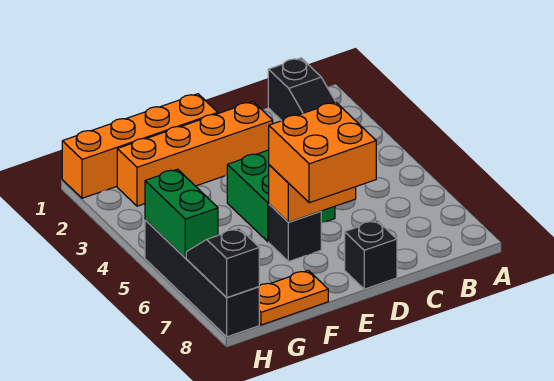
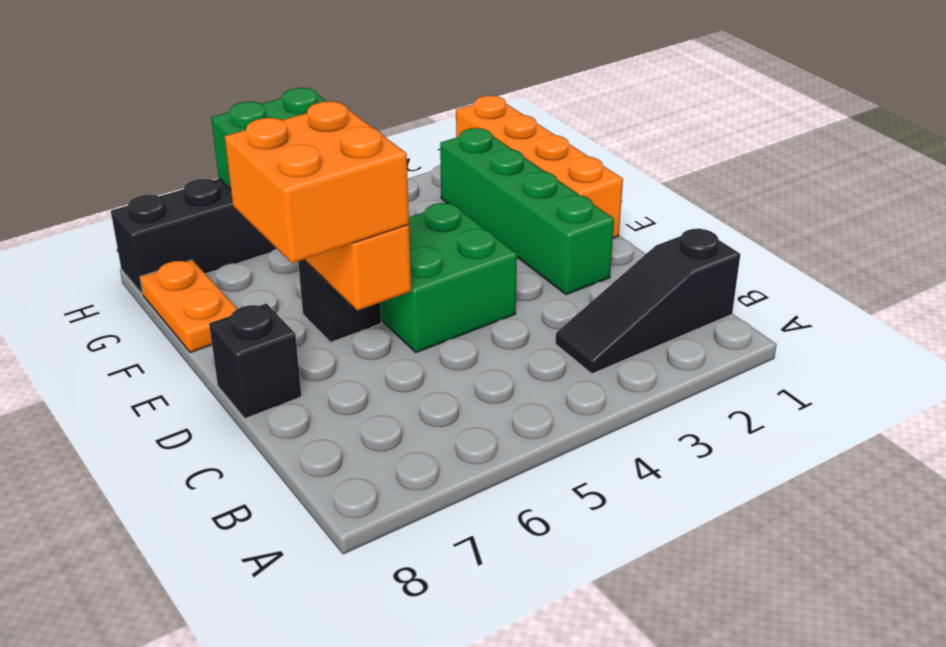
orange brick D2:G2 level 1 -> green brick D2:G2 level 1
black slope H7:H8 level 2 top 8 -> none

